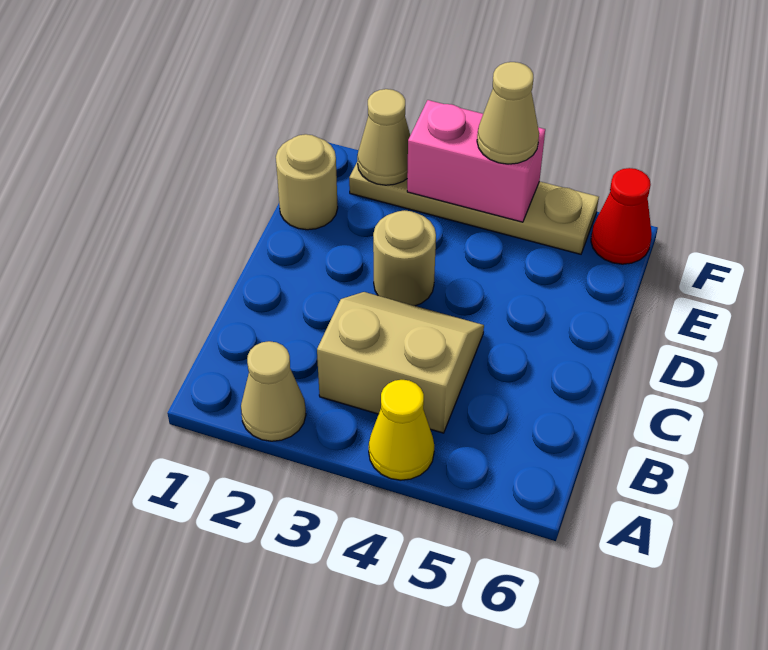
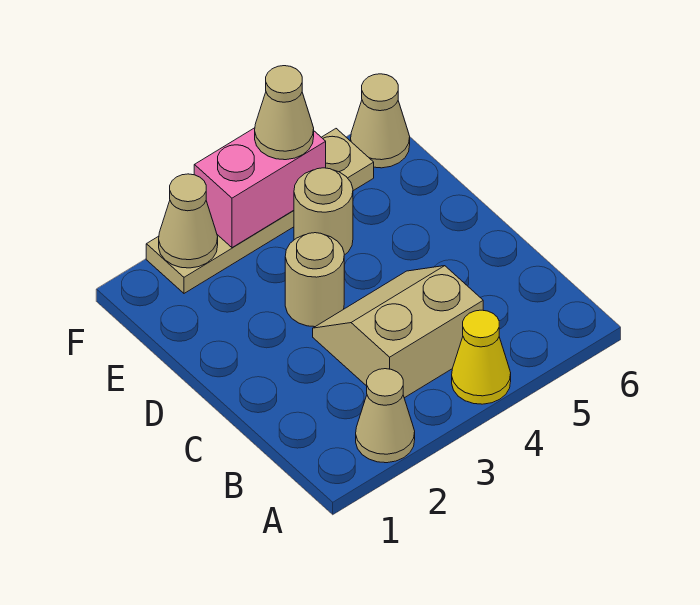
tan round brick E1 level 1 -> tan round brick E4 level 1
red cone F6 level 1 -> tan cone F6 level 1

